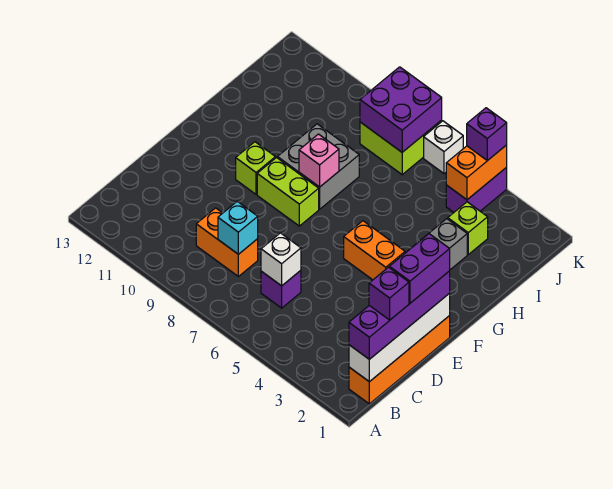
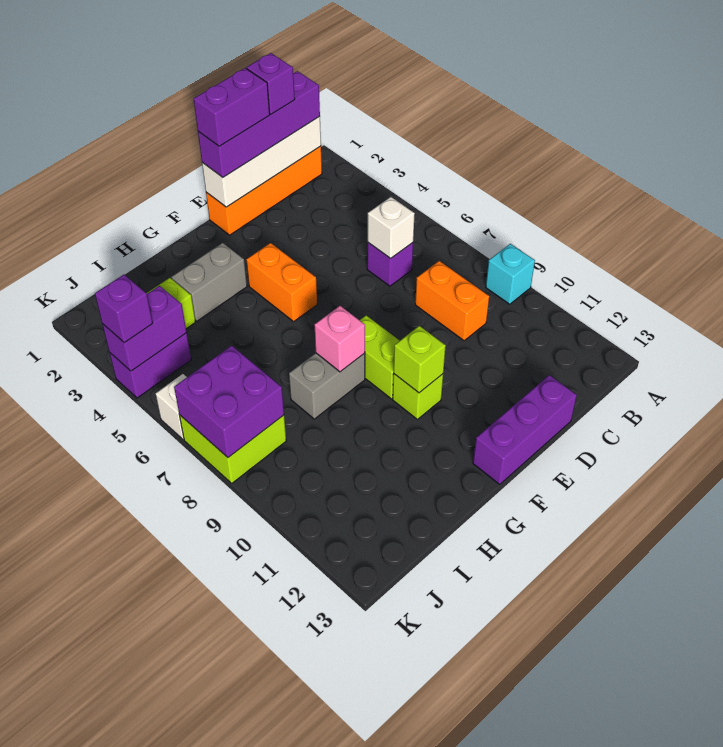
cyan brick C8 level 2 -> cyan brick A9 level 1
none -> purple brick D13:F13 level 1
none -> lime brick F10 level 2
grey brick G8:H9 level 1 -> grey brick G8:H8 level 1
orange brick J4:K4 level 2 -> purple brick J4:K4 level 2

